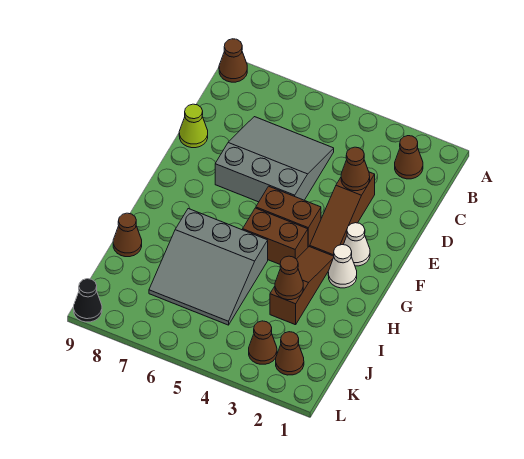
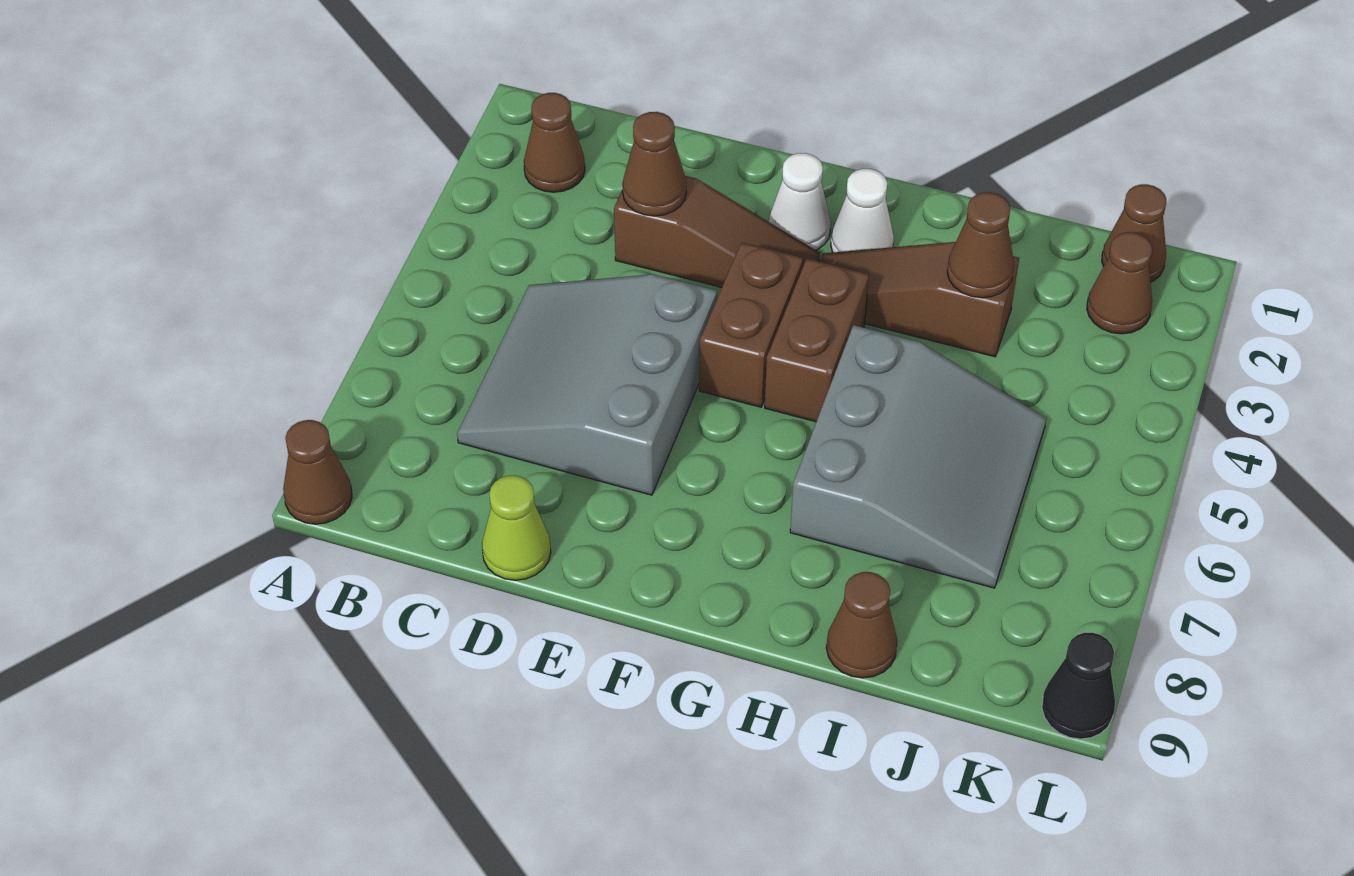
brown cone K3 level 1 -> brown cone K1 level 1

